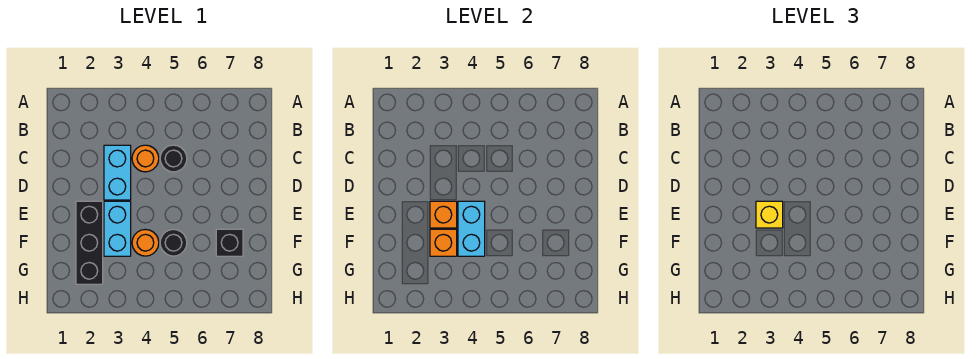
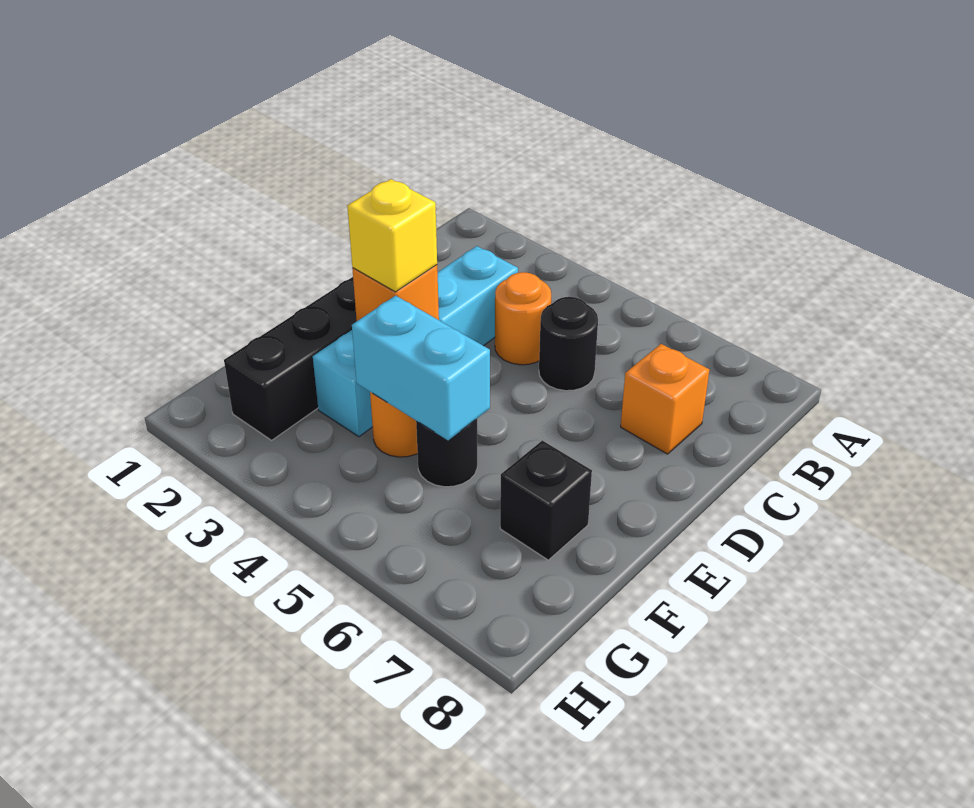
cyan brick E4:F4 level 2 -> cyan brick F4:F5 level 2
orange brick F3 level 2 -> orange brick C7 level 1

